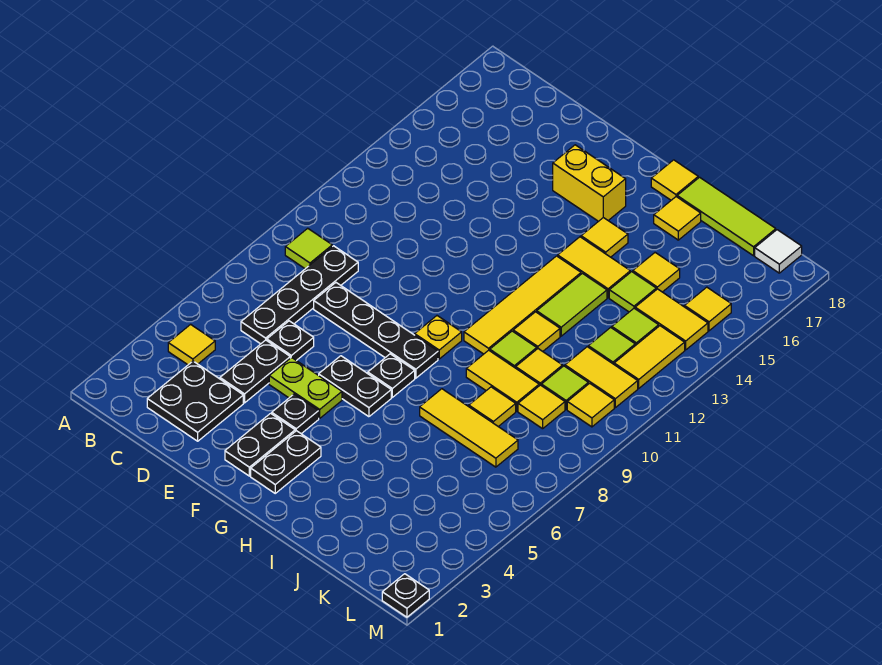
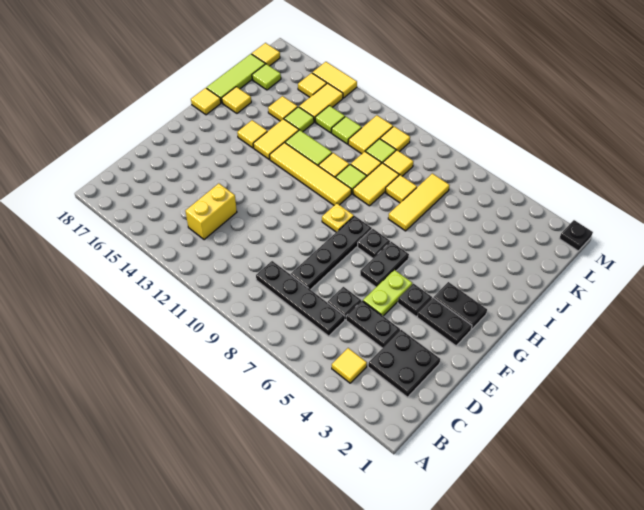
lime tile B9 level 1 -> lime tile K17 level 1
yellow brick F16:G16 level 1 -> yellow brick C13:D13 level 1
yellow tile L12:L13 level 1 -> yellow tile M14:M15 level 1
white tile L18 level 1 -> yellow tile L18 level 1

